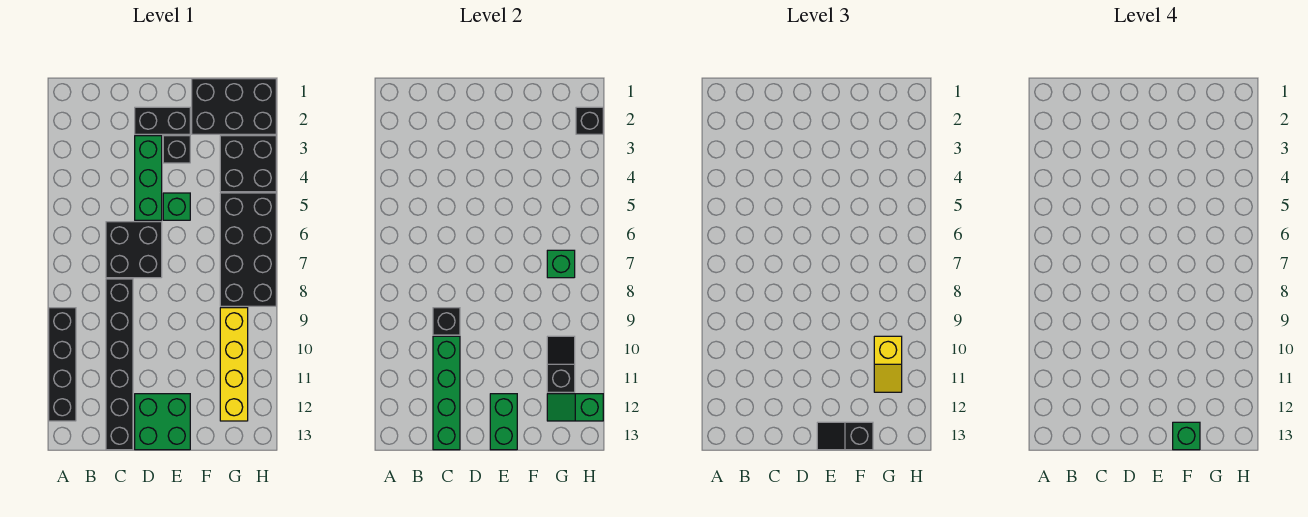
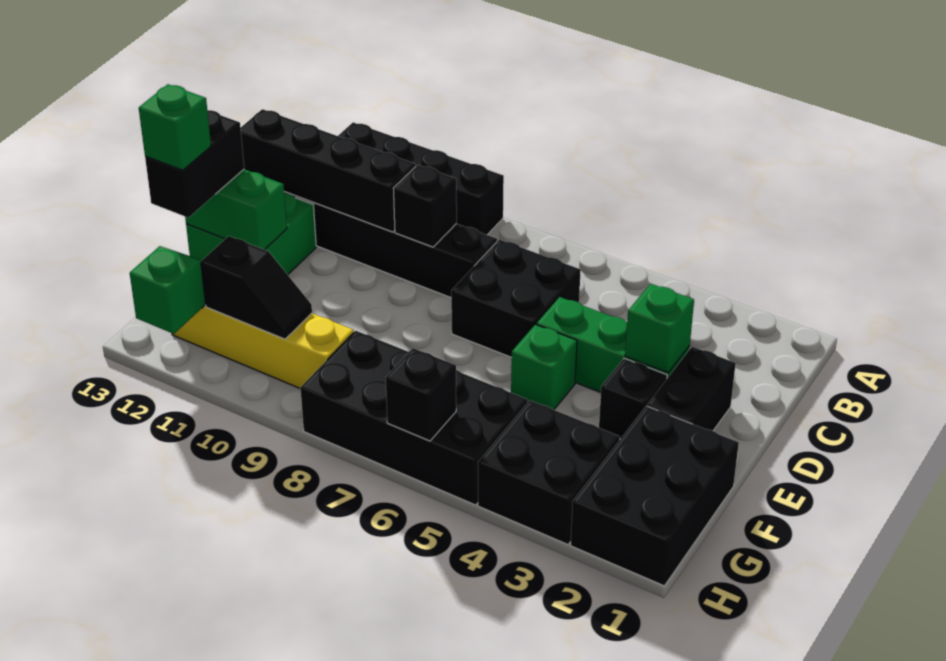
green brick C10:C13 level 2 -> black brick C10:C13 level 2
black slope E13:F13 level 3 top F -> black brick E13:F13 level 3
green brick G7 level 2 -> green brick D3 level 2
yellow slope G10:G11 level 3 top 10 -> none
black brick H2 level 2 -> black brick H6 level 2

